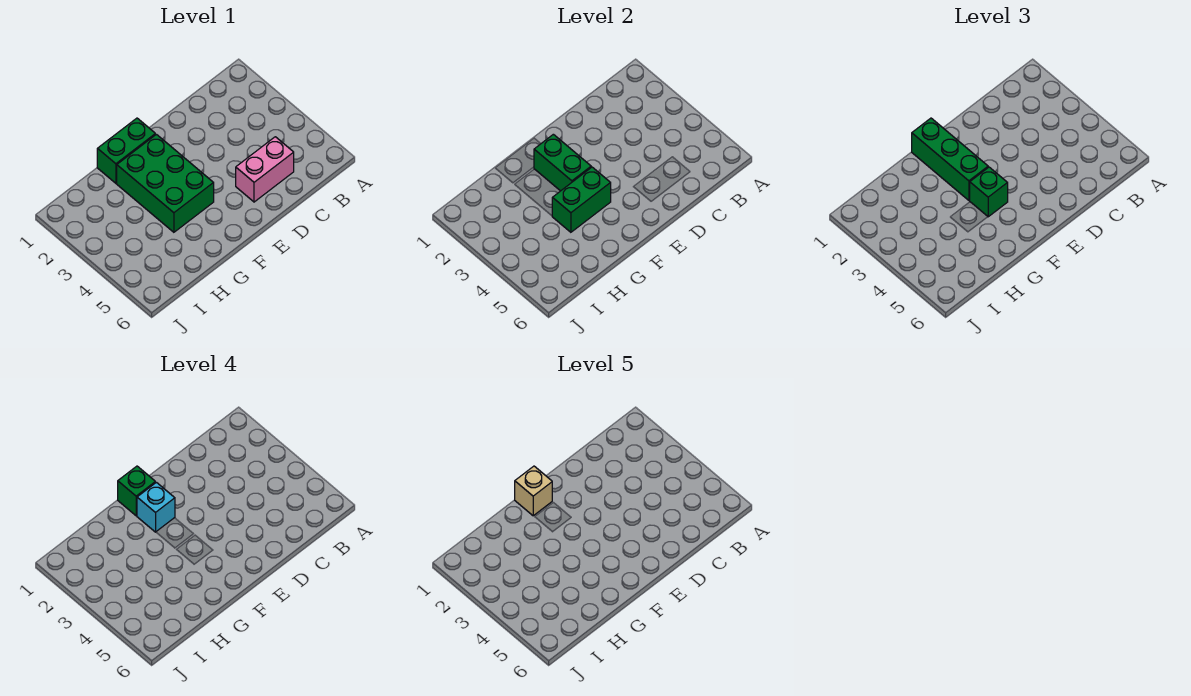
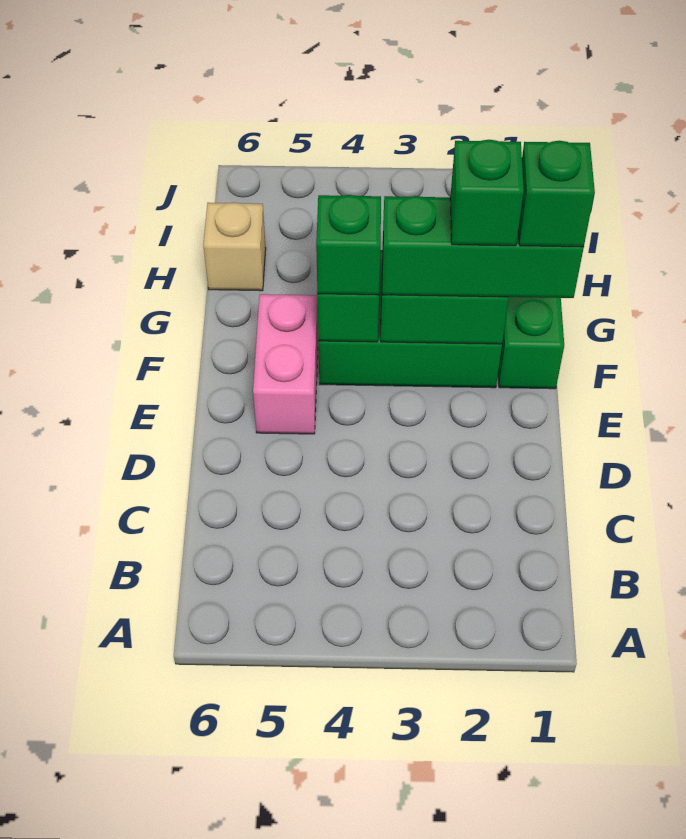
pink brick C5:D5 level 1 -> pink brick E5:F5 level 1
tan brick F1 level 5 -> tan brick H6 level 1
cyan brick F2 level 4 -> green brick F2 level 4

